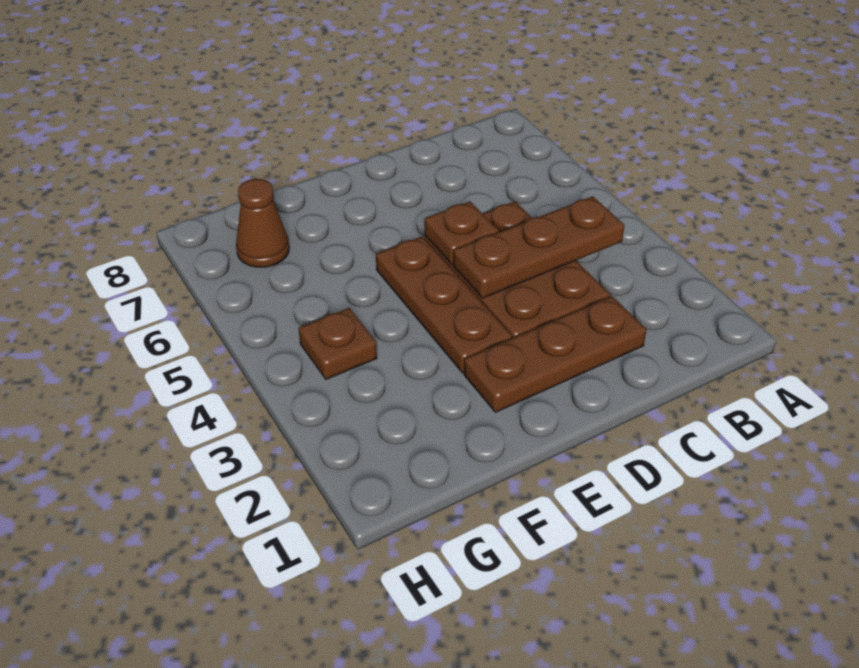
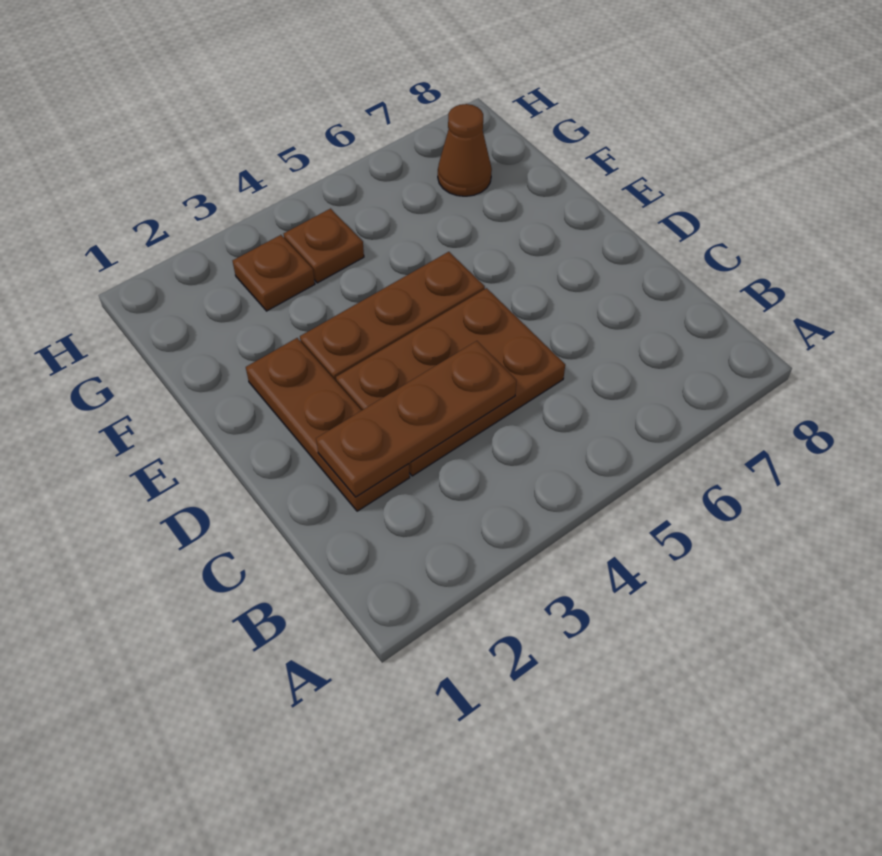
brown plate B4:D4 level 2 -> brown plate C2:C4 level 2
brown plate D5 level 2 -> brown plate G3 level 1

